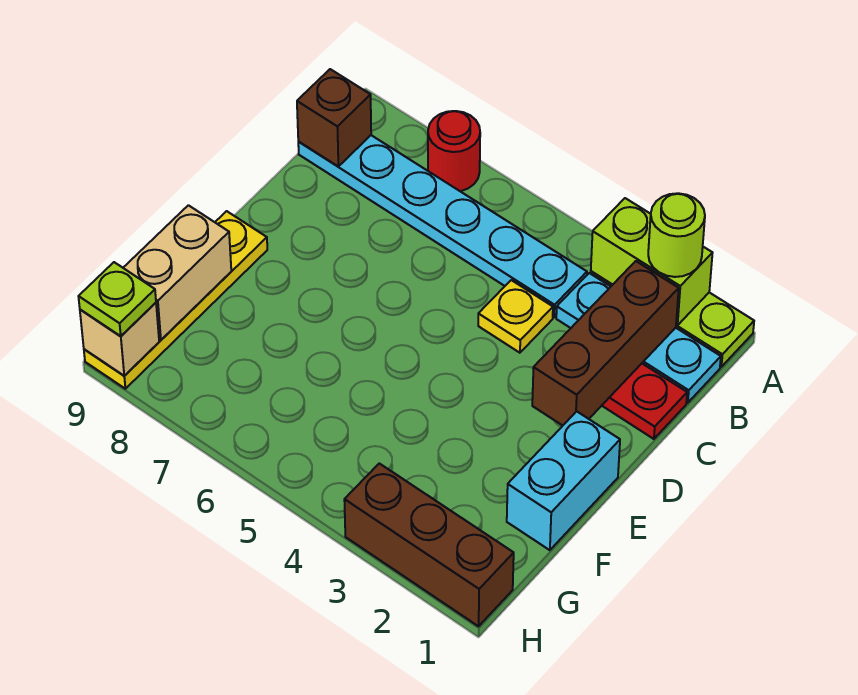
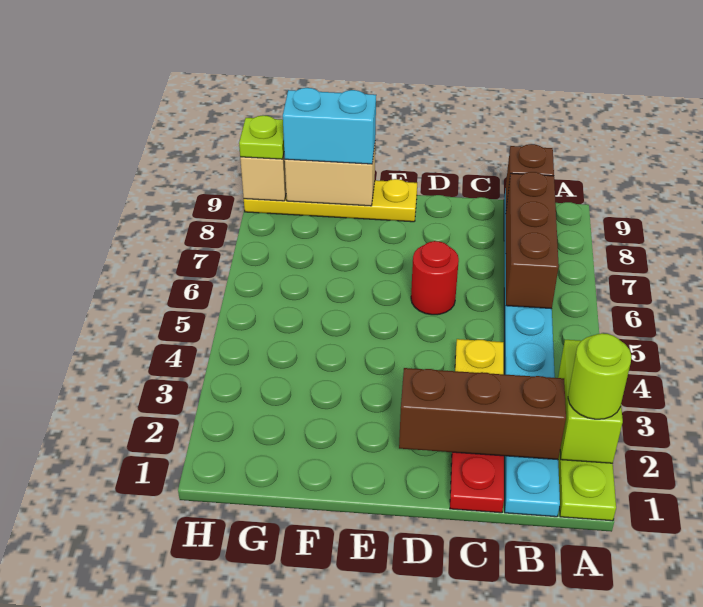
red round brick A7 level 1 -> red round brick D6 level 1
cyan brick E1:F1 level 1 -> cyan brick F9:G9 level 3
brown brick H1:H3 level 1 -> brown brick B6:B8 level 2

